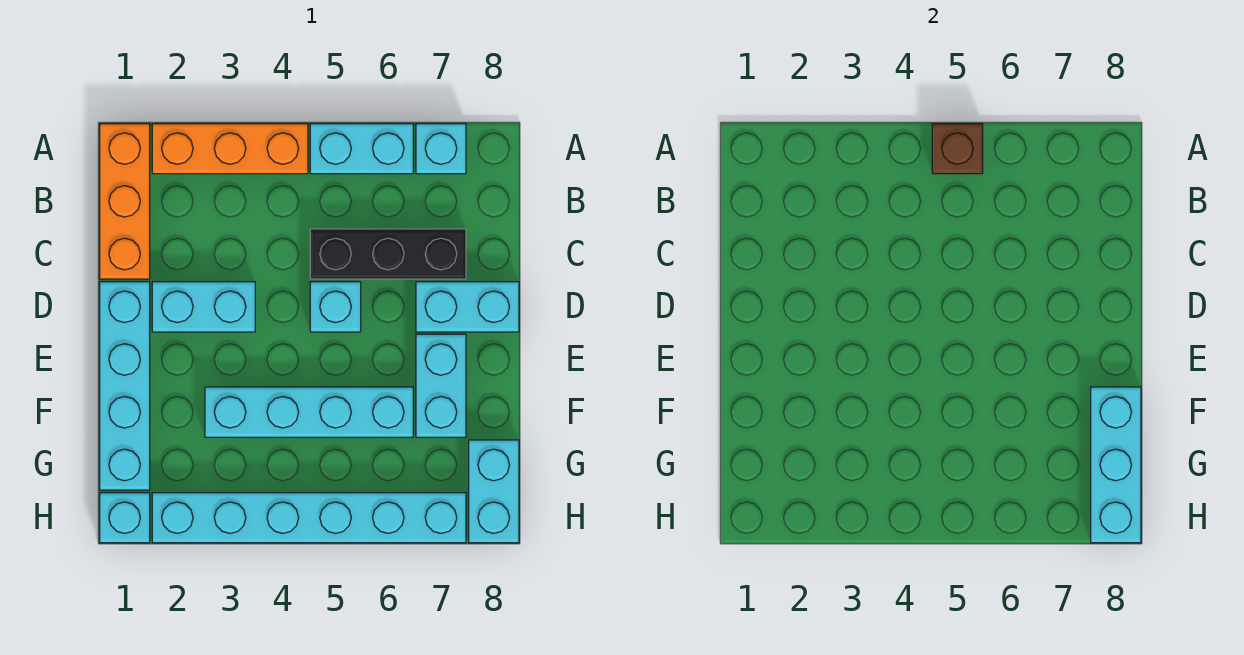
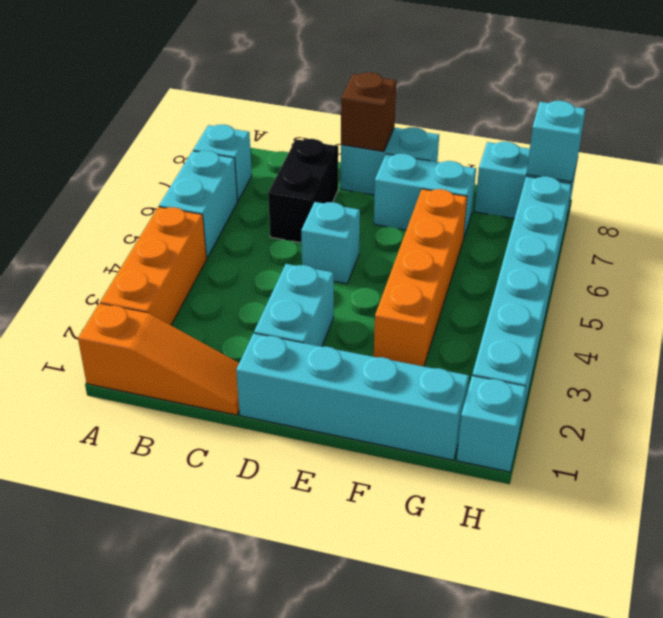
orange brick A1:C1 level 1 -> orange slope A1:C1 level 1 top A
brown brick A5 level 2 -> brown brick D8 level 2
black brick C5:C7 level 1 -> black brick C6:C7 level 1
cyan brick D7:D8 level 1 -> cyan brick D8:E8 level 1
cyan brick F3:F6 level 1 -> orange brick F3:F6 level 1
cyan brick F8:H8 level 2 -> cyan brick H8 level 2

